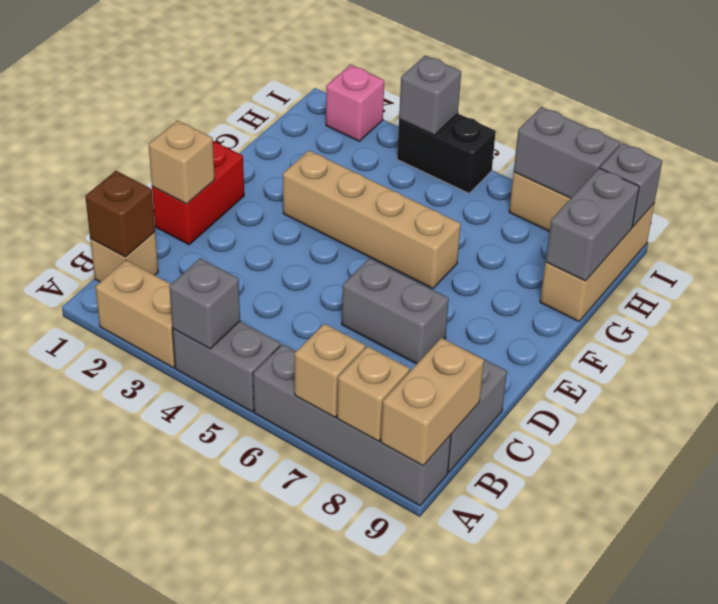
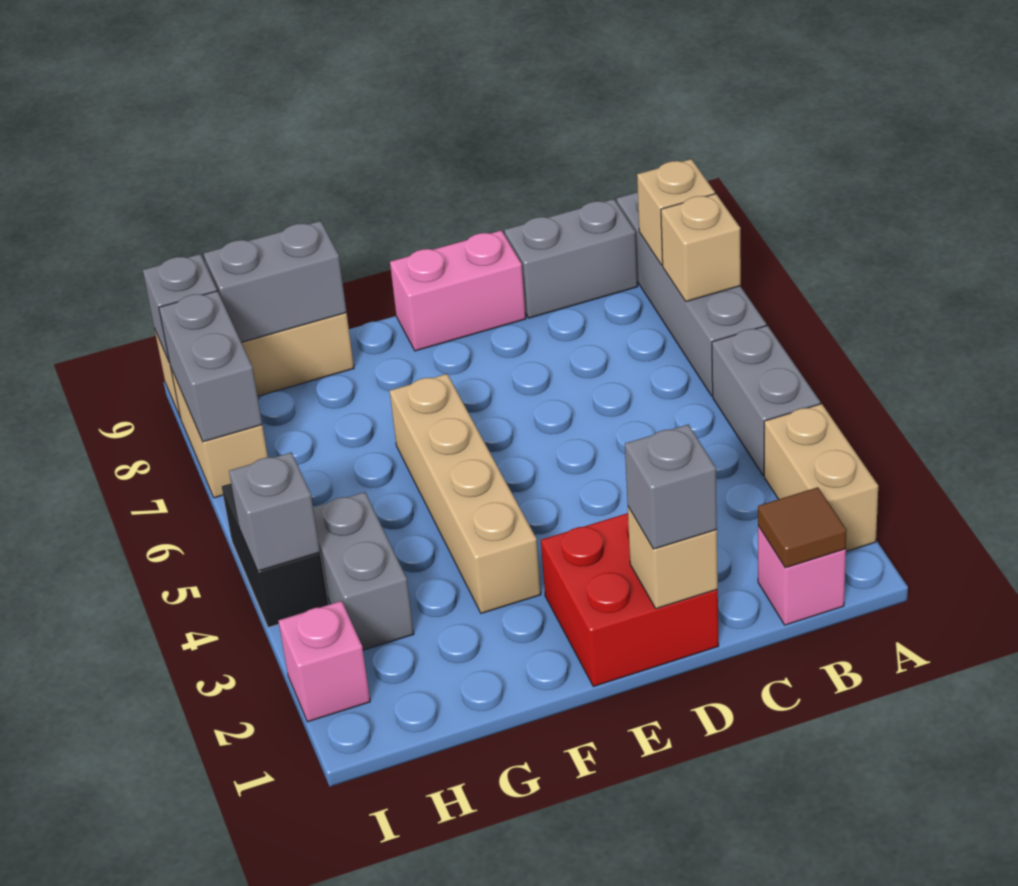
grey brick A4 level 2 -> grey brick D1 level 3
tan brick A9:B9 level 2 -> none
tan brick B1 level 1 -> pink brick B1 level 1
brown brick B1 level 2 -> brown tile B1 level 2
red brick D1:E1 level 1 -> red brick D1:E2 level 1
grey brick D6:D7 level 1 -> grey brick H3:H4 level 1
none -> pink brick D9:E9 level 1

